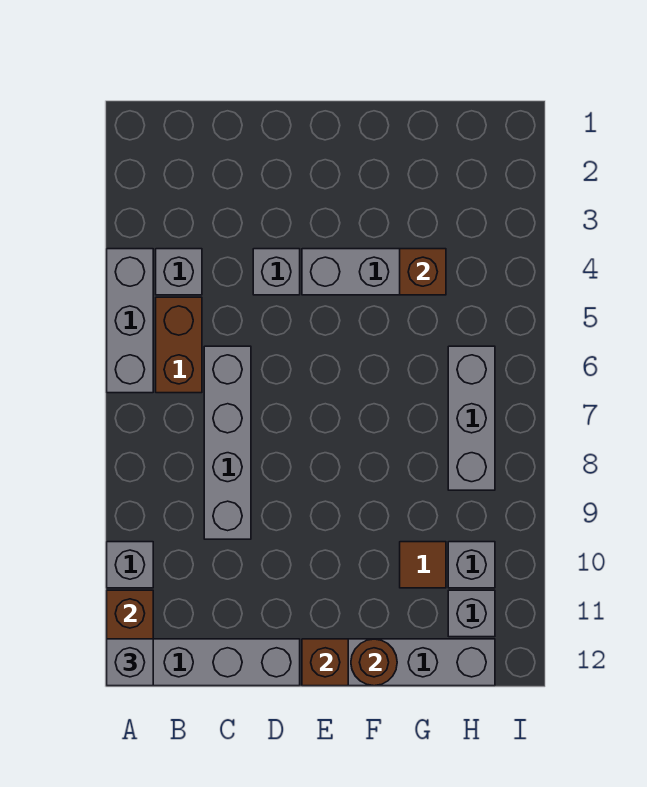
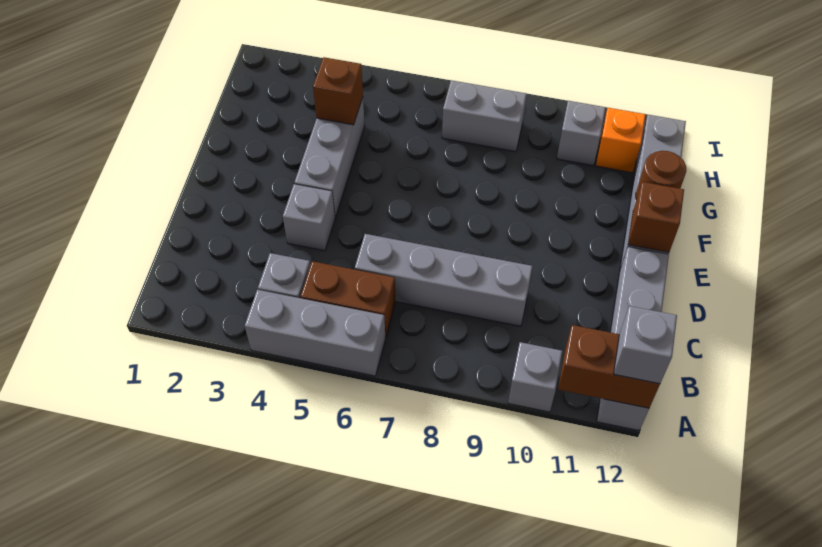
brown tile G10 level 1 -> none
grey brick H6:H8 level 1 -> grey brick H7:H8 level 1
grey brick H11 level 1 -> orange brick H11 level 1

